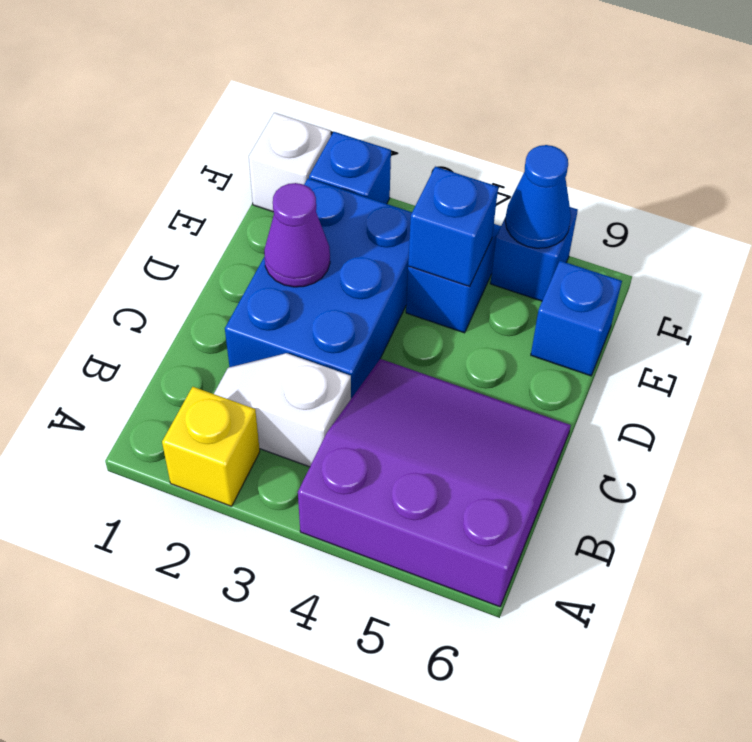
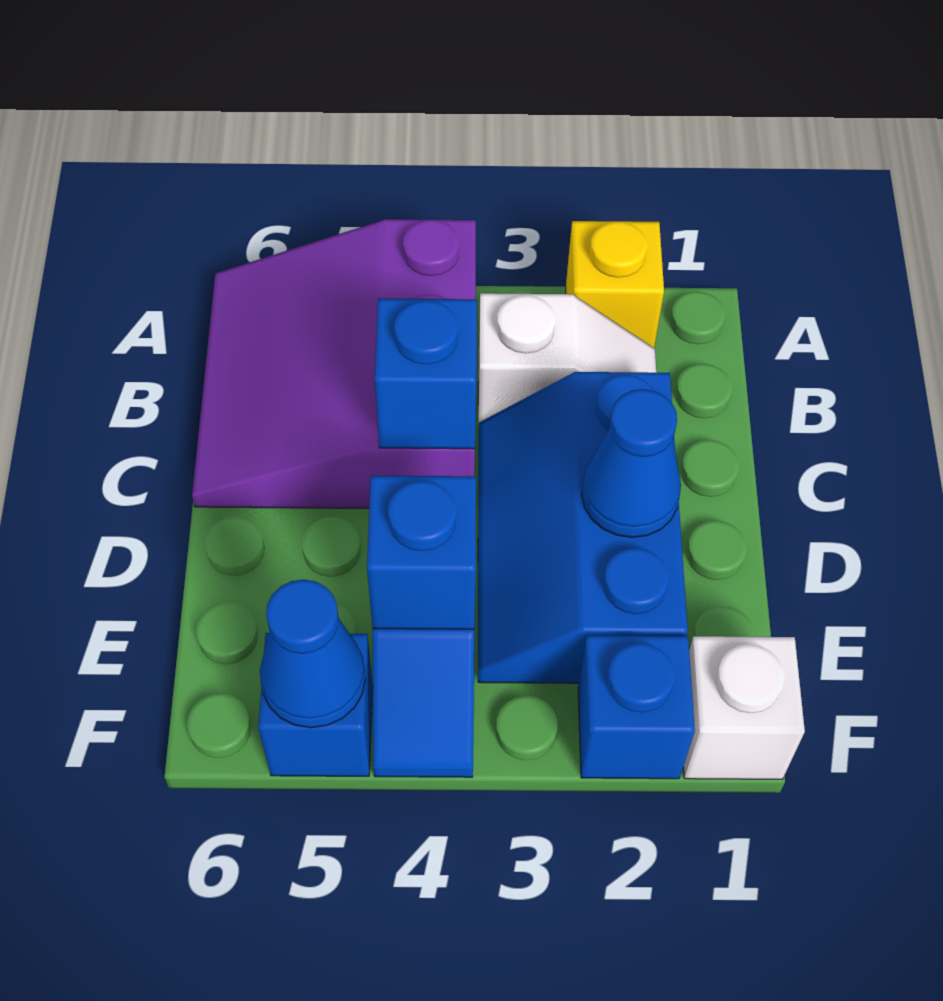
purple slope A4:C6 level 1 top A -> purple slope A4:C6 level 1 top 4
blue brick C2:E3 level 1 -> blue slope C2:E3 level 1 top 2
purple cone D2 level 2 -> blue cone D2 level 2
blue brick E6 level 1 -> blue brick C4 level 2

